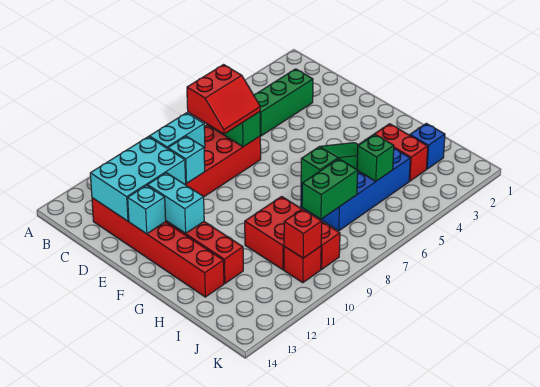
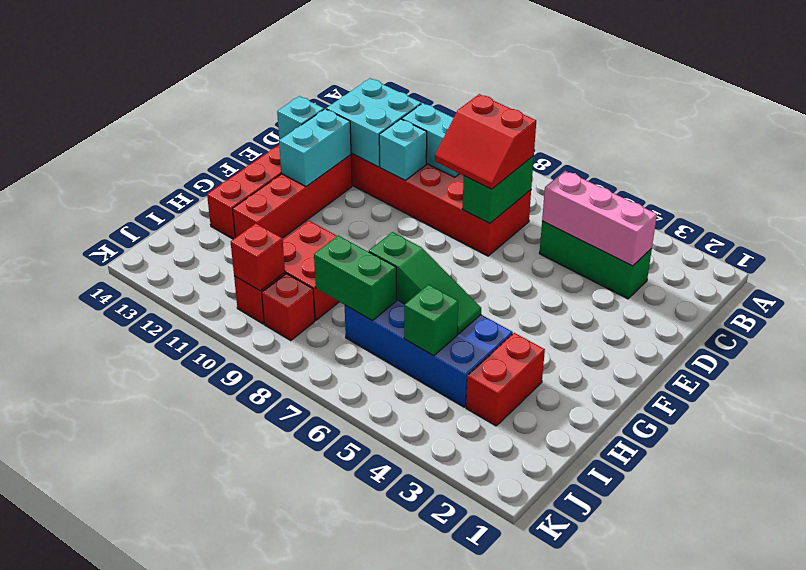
none -> pink brick C3:C5 level 2
cyan brick C11:D13 level 2 -> cyan brick C11:D12 level 2
blue brick I2 level 1 -> none

